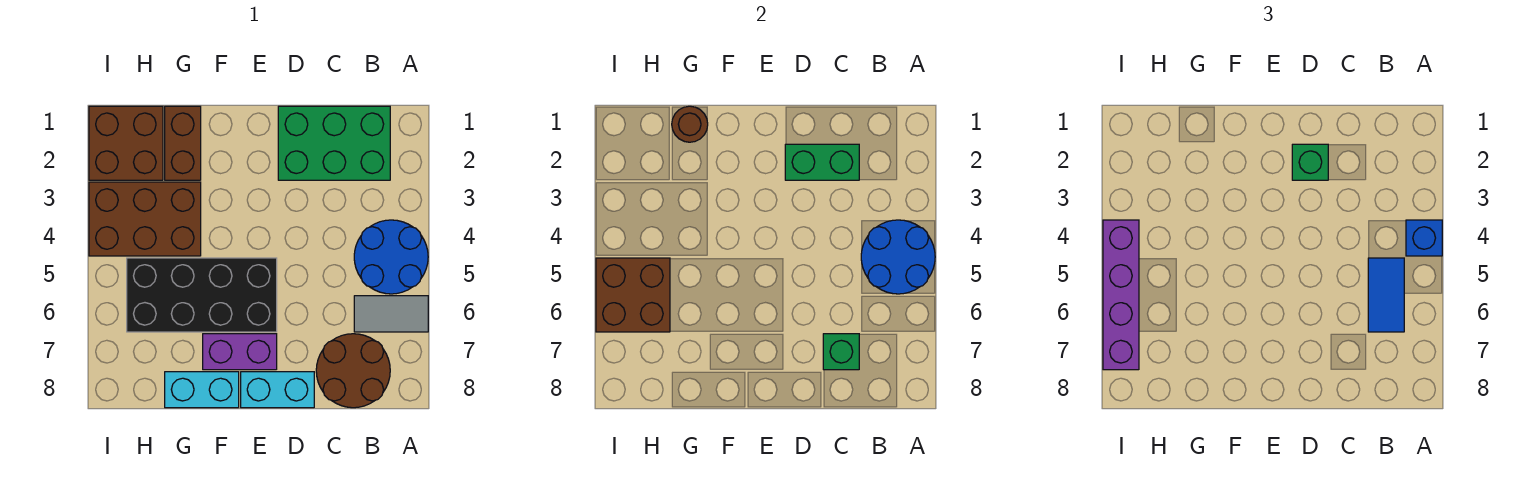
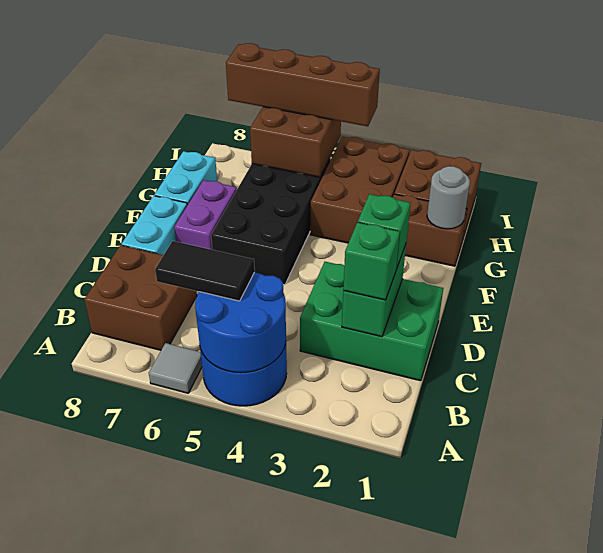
blue brick A4 level 3 -> none
grey tile A6:B6 level 1 -> grey tile A6 level 1
green brick B1:D2 level 1 -> green brick C1:D3 level 1
blue tile B5:B6 level 3 -> black tile B5:B6 level 3
brown round brick B7:C8 level 1 -> brown brick B7:C8 level 1
green brick C7 level 2 -> green brick C2 level 3
brown round brick G1 level 2 -> grey round brick G1 level 2
purple brick I4:I7 level 3 -> brown brick I4:I7 level 3

